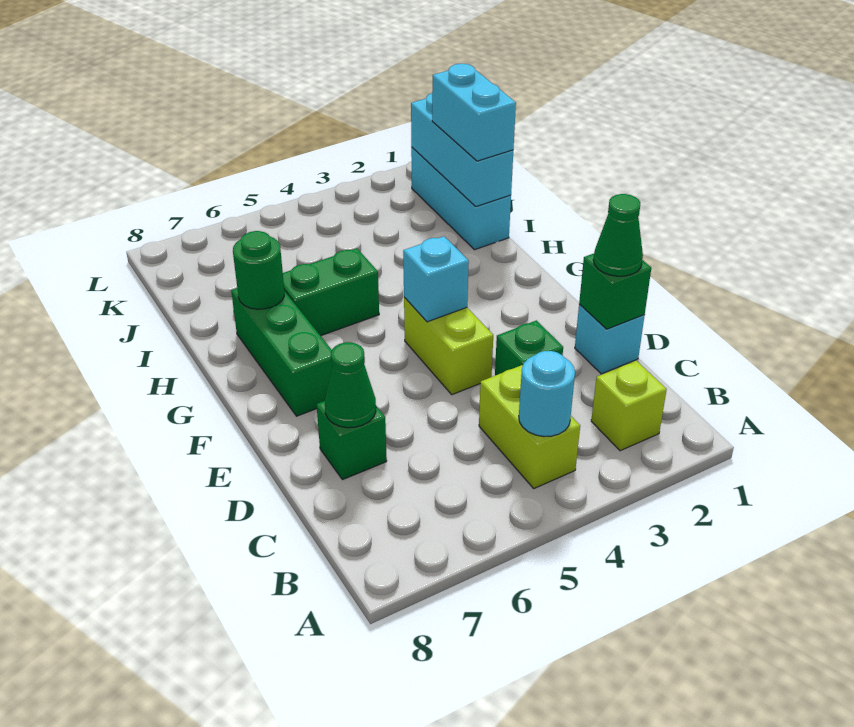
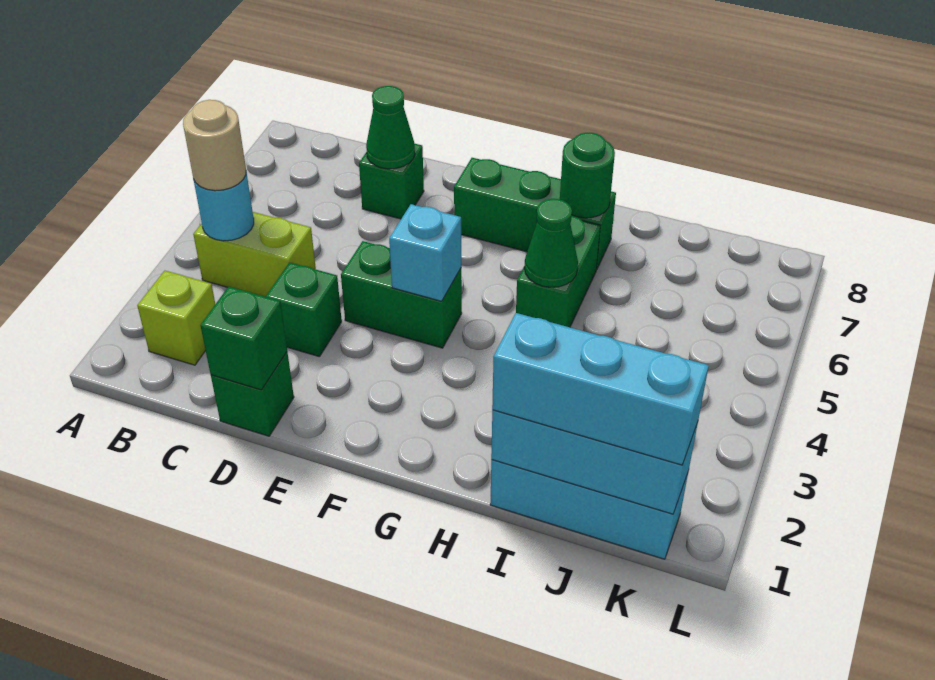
none -> tan round brick B4 level 3
cyan brick D1 level 1 -> green brick D1 level 1
green cone D1 level 3 -> green cone H5 level 2
lime brick E4:F4 level 1 -> green brick E4:F4 level 1
cyan brick I1:J1 level 3 -> cyan brick I1:K1 level 3

